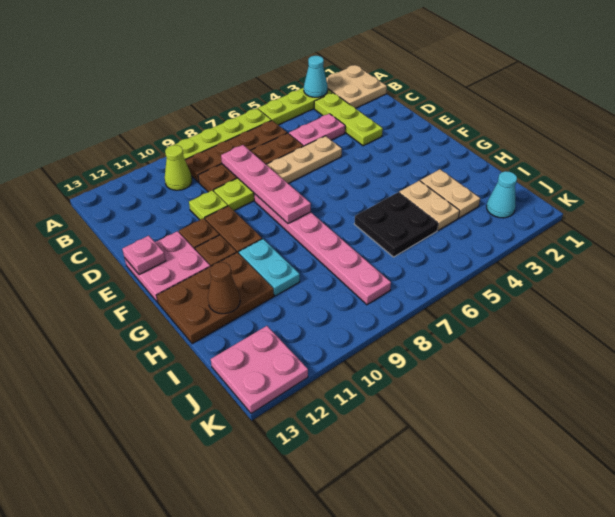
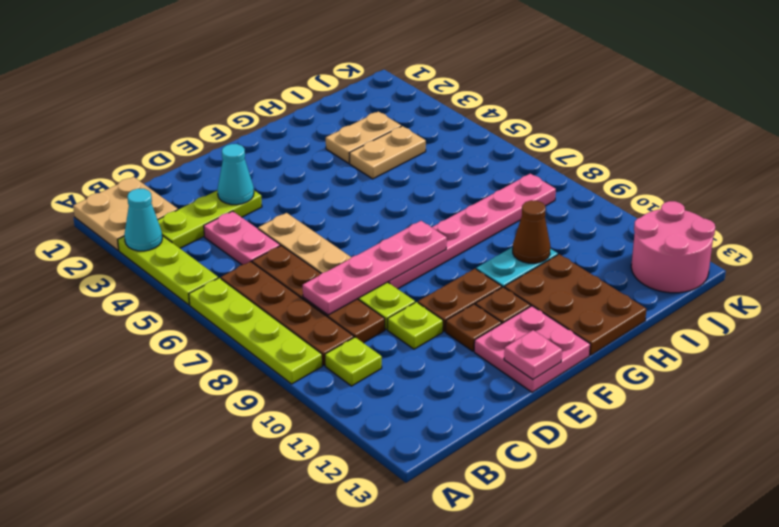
lime cone B10 level 1 -> lime plate B10 level 1
black plate H5:I6 level 1 -> none
brown cone H12 level 2 -> brown cone H10 level 2
cyan cone J2 level 1 -> cyan cone D3 level 2
pink plate J12:K13 level 1 -> pink round brick J12:K13 level 1

